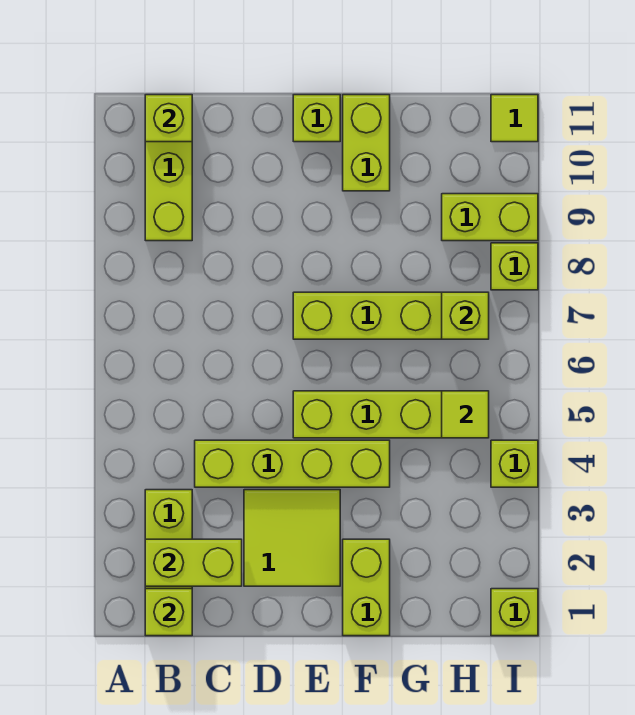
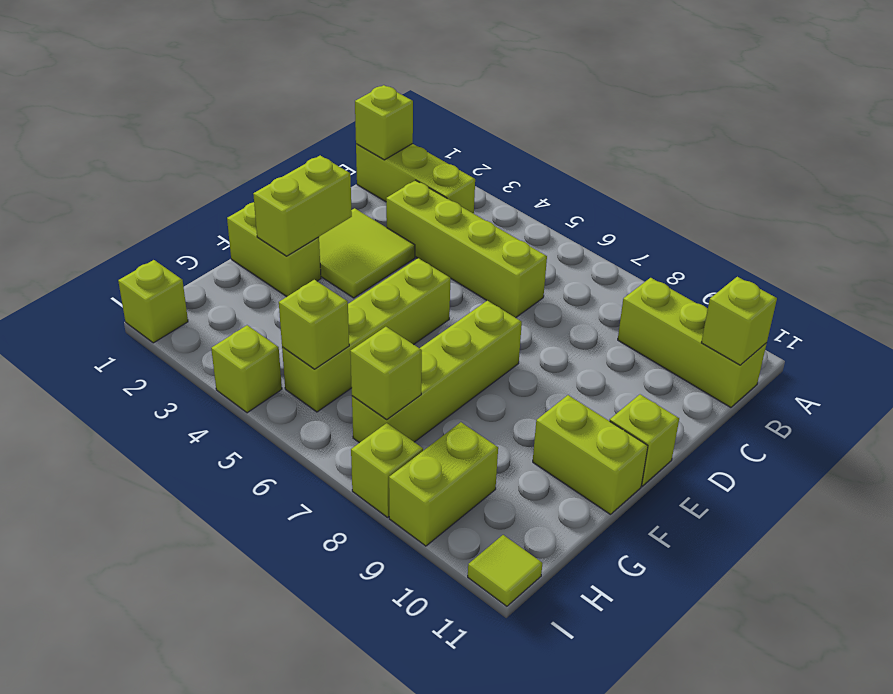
lime brick B2:C2 level 2 -> lime brick E2:F2 level 2
lime brick C4:F4 level 1 -> lime brick C3:C6 level 1
lime tile H5 level 2 -> lime brick H5 level 2

